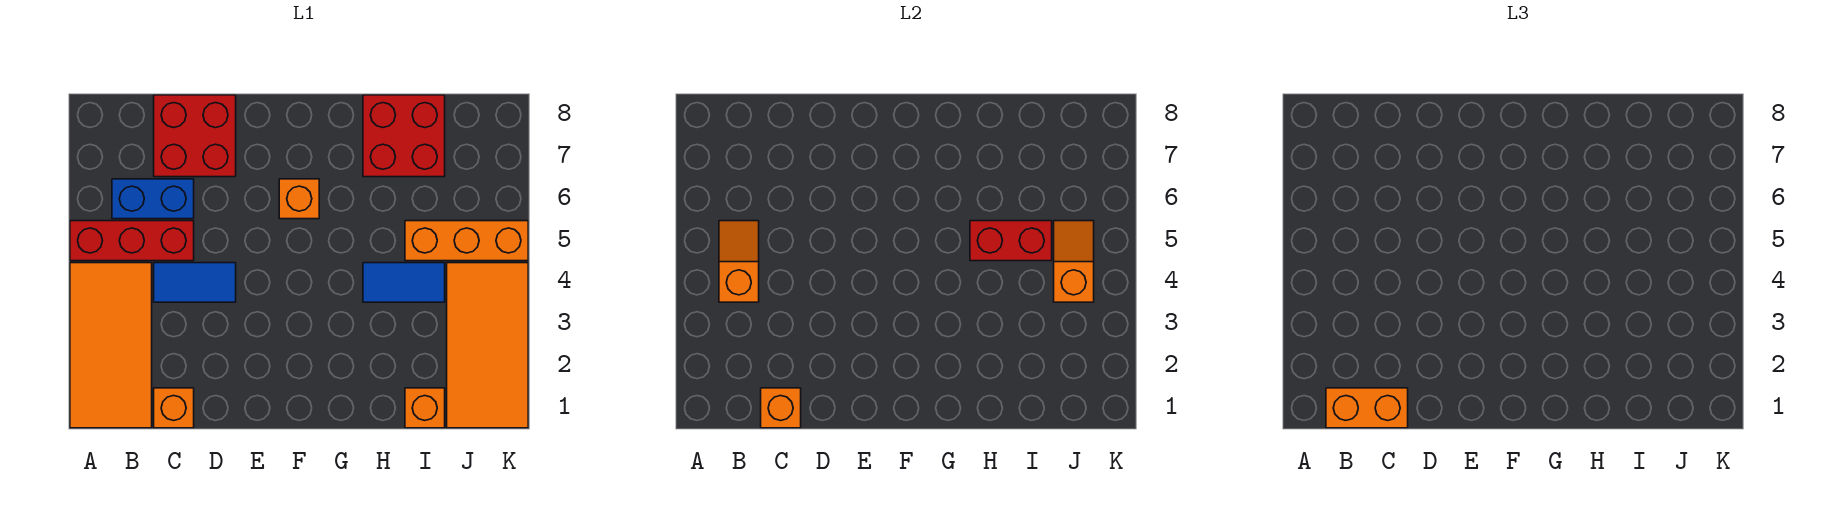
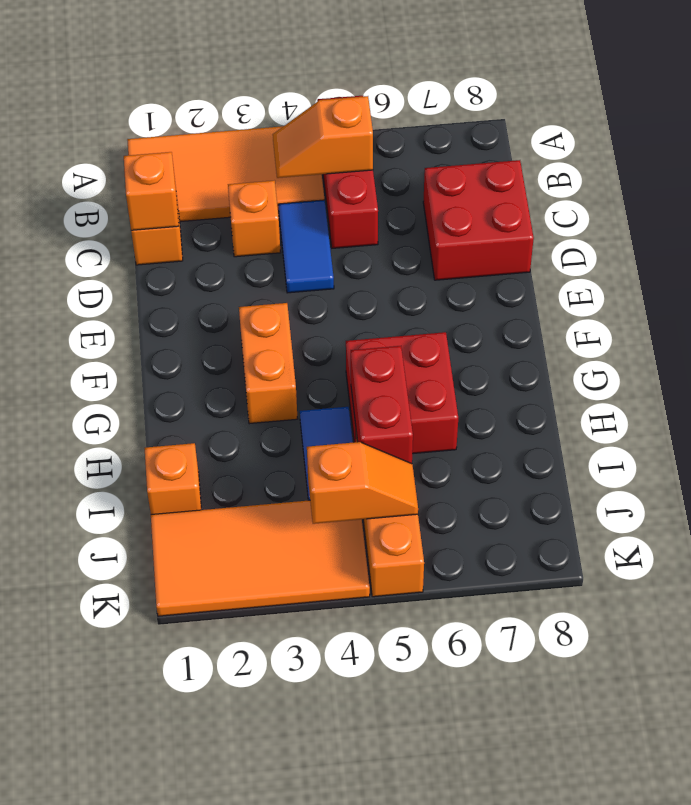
orange brick B1:C1 level 3 -> orange brick F3:G3 level 1
orange slope B4:B5 level 2 top 4 -> orange slope B4:B5 level 2 top 5
blue brick B6:C6 level 1 -> none
orange brick F6 level 1 -> orange brick C3 level 1
red brick H7:I8 level 1 -> red brick G5:H6 level 1

